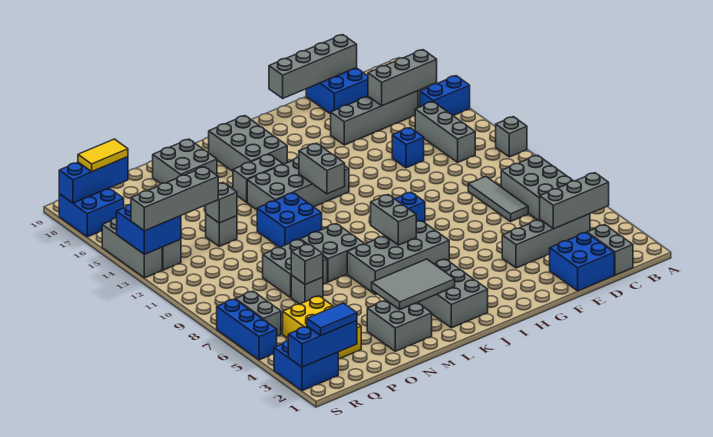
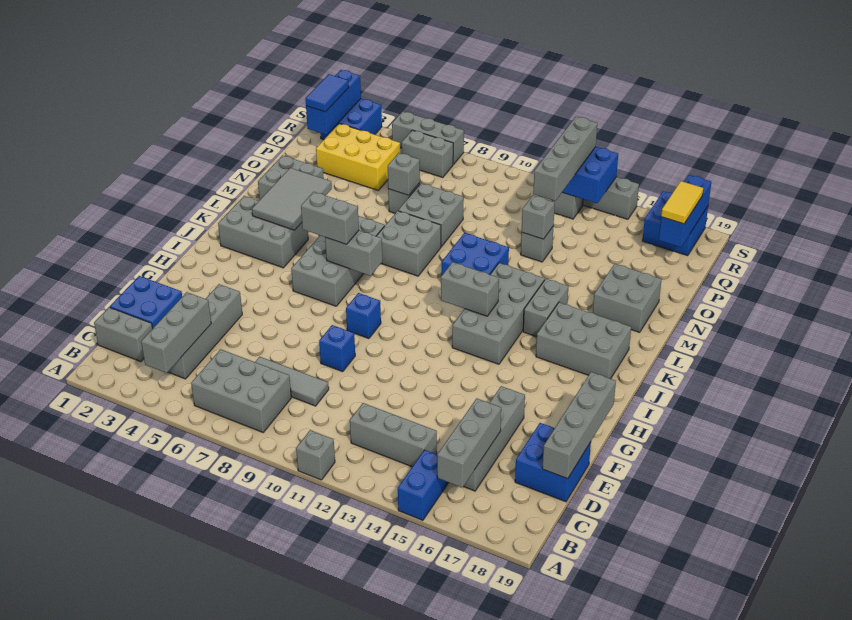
blue brick E13 level 1 -> blue brick F9 level 1
none -> grey brick J6:J7 level 3
blue brick S5:S7 level 1 -> grey brick S5:S7 level 1

